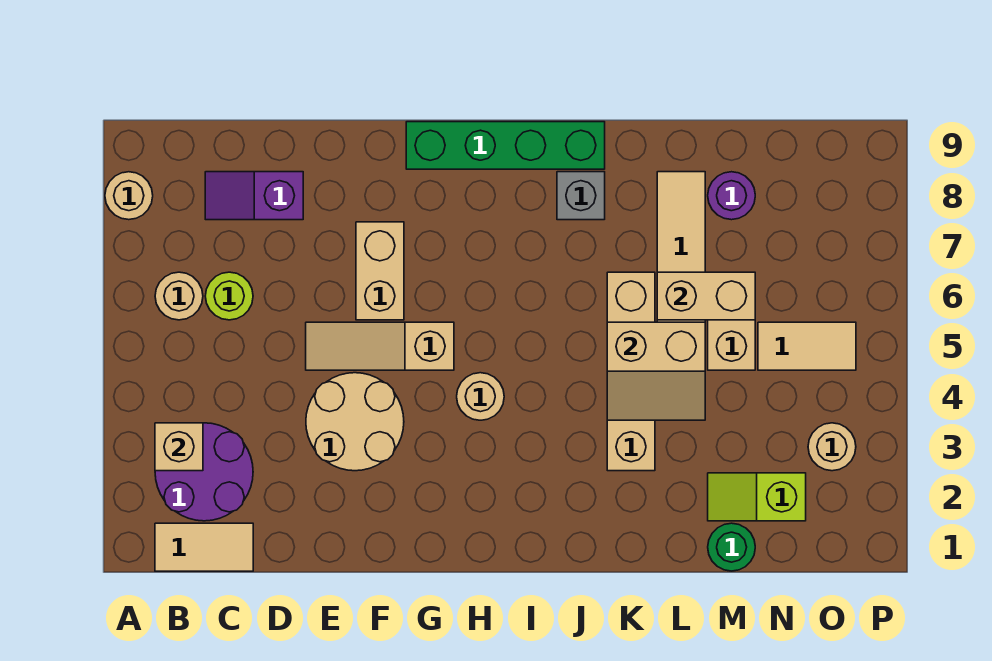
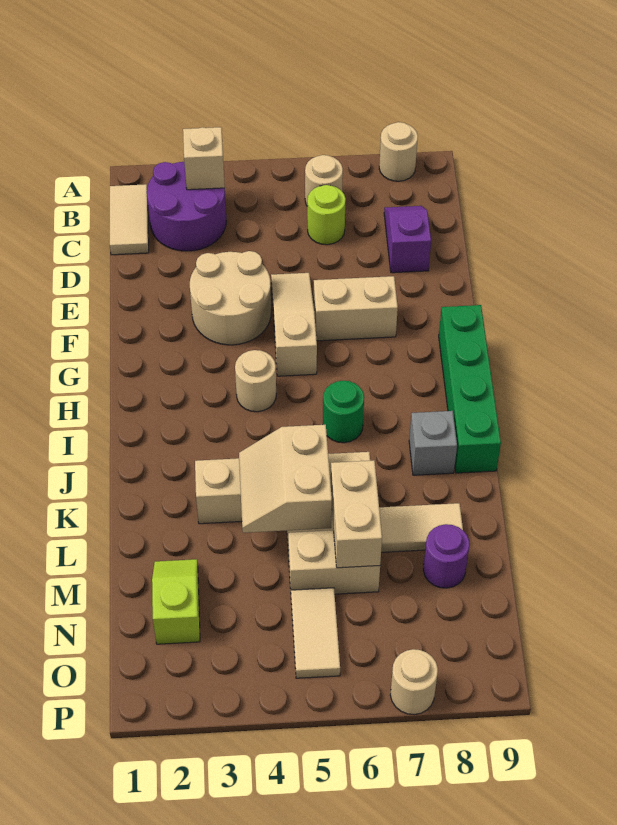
green round brick M1 level 1 -> green round brick I6 level 1
tan round brick O3 level 1 -> tan round brick P7 level 1

